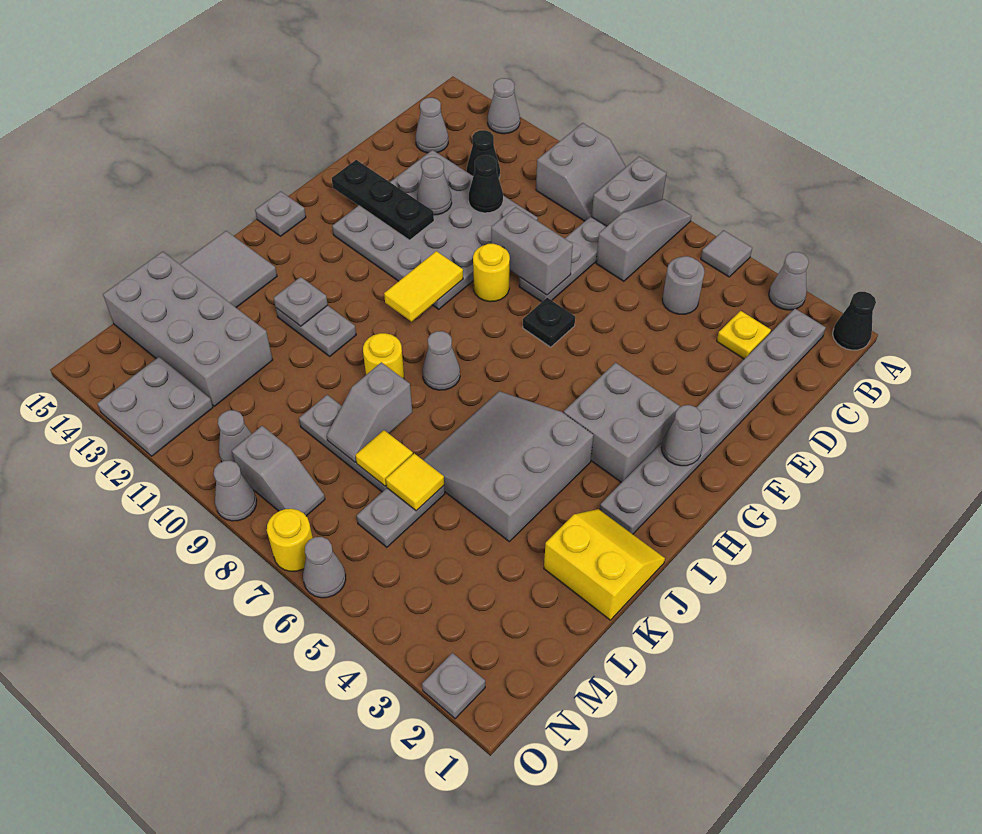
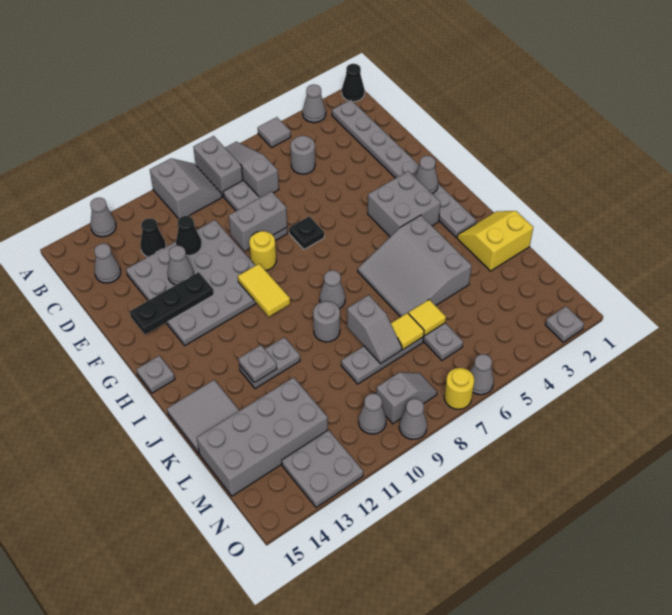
yellow plate C3 level 1 -> none
yellow round brick J9 level 1 -> grey round brick J9 level 1

